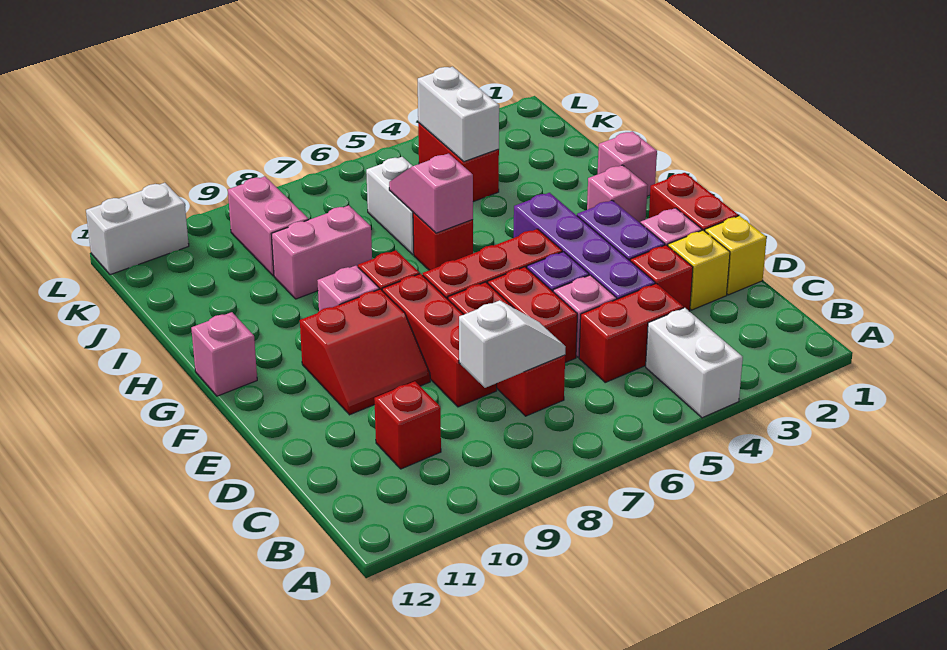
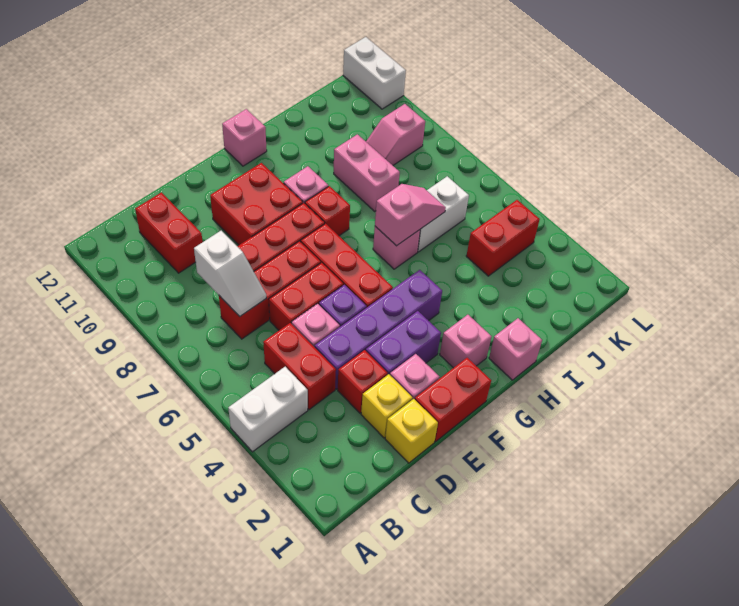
red brick C10 level 1 -> red brick C10:C11 level 1
red slope E9:F10 level 1 top F -> red brick E9:F10 level 1
red brick H6 level 1 -> pink brick H6 level 1
white brick J4:K4 level 2 -> none
pink brick J9:K9 level 1 -> pink slope J9:K9 level 1 top K

